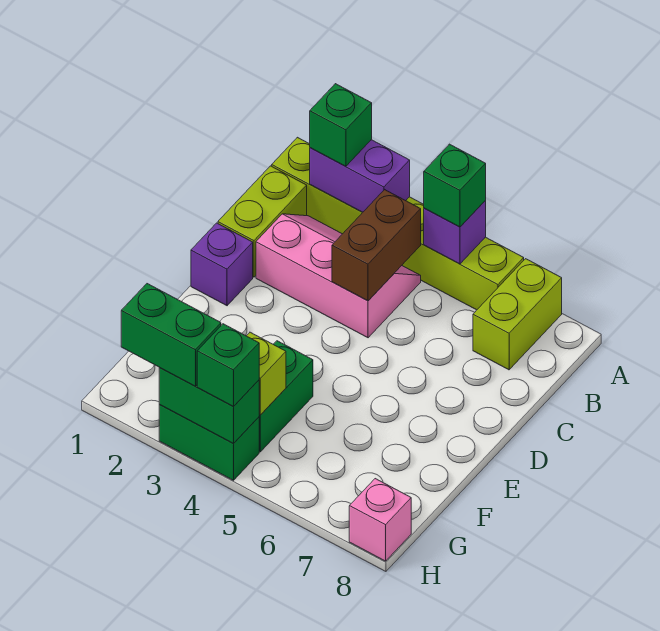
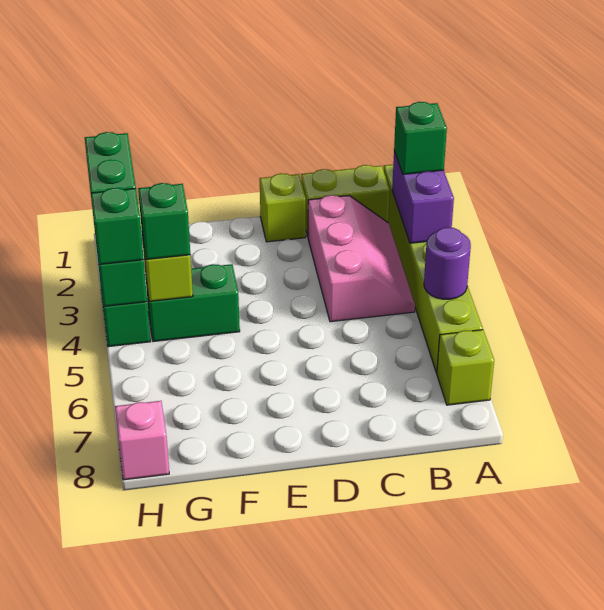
purple brick A5 level 2 -> purple round brick A5 level 2
green brick A5 level 3 -> green brick G4 level 3
lime brick A7:B7 level 1 -> lime brick A7 level 1
brown brick B4:C4 level 2 -> none
purple brick D1 level 1 -> lime brick D1 level 1

